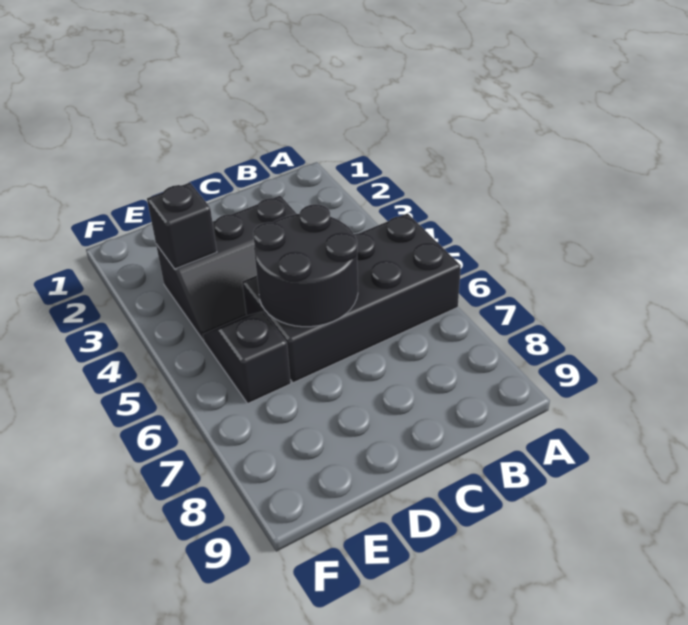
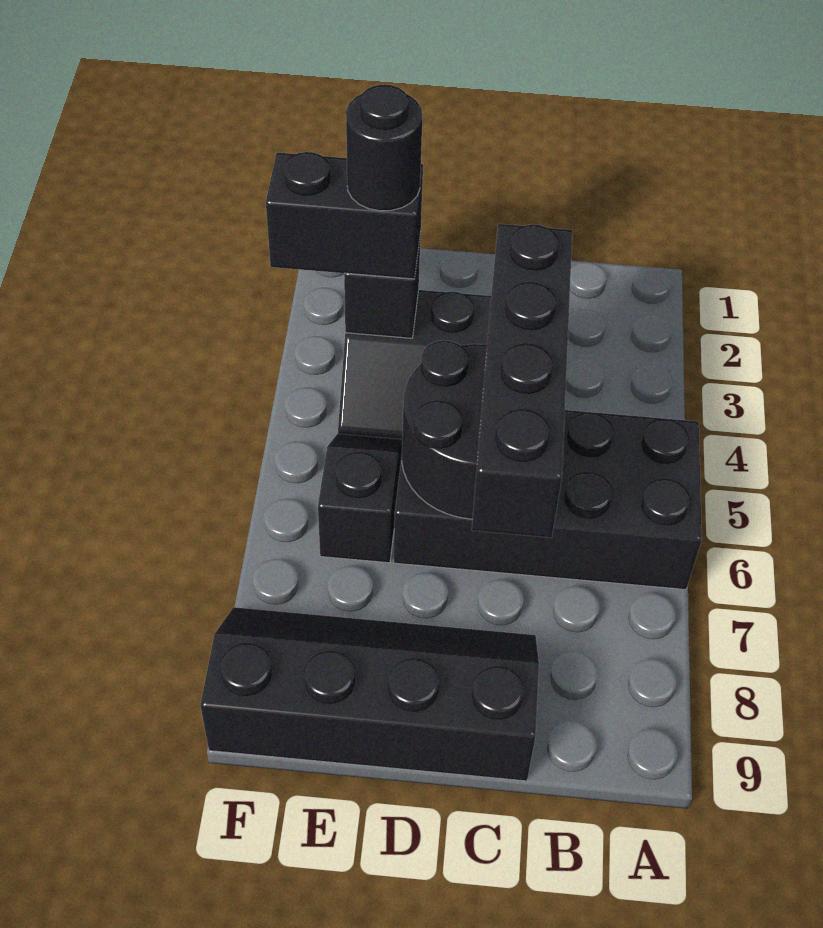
none -> black brick C4:C7 level 3
none -> black slope C8:F9 level 1 top 9
none -> black brick E3:F3 level 3
none -> black round brick E3 level 4

